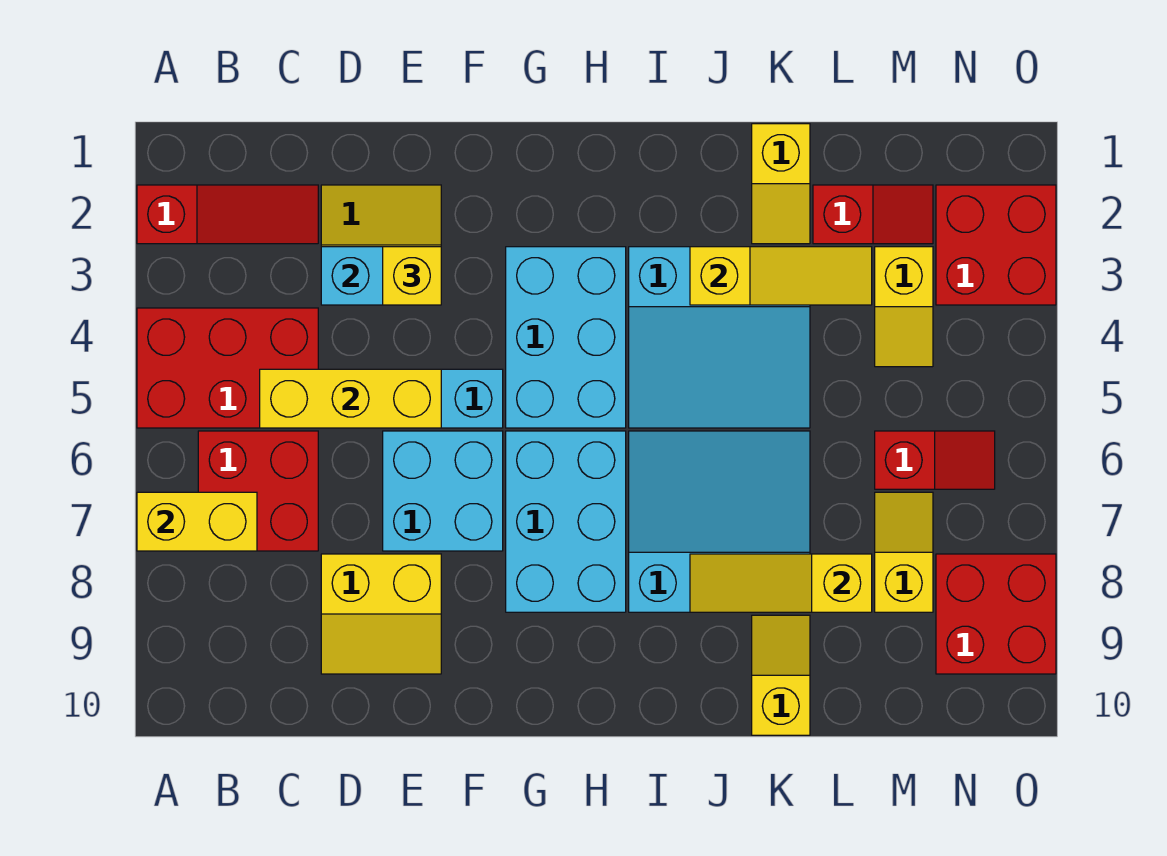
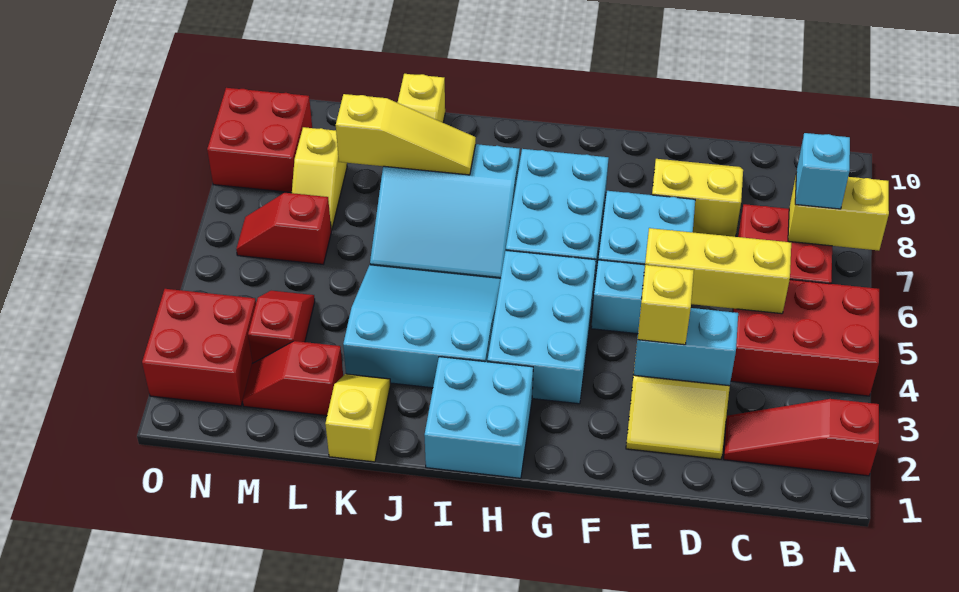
none -> cyan brick B7 level 3
none -> cyan brick H1:I2 level 1
yellow slope J3:L3 level 2 top J -> none
yellow slope M3:M4 level 1 top 3 -> red slope M3:M4 level 1 top 3

